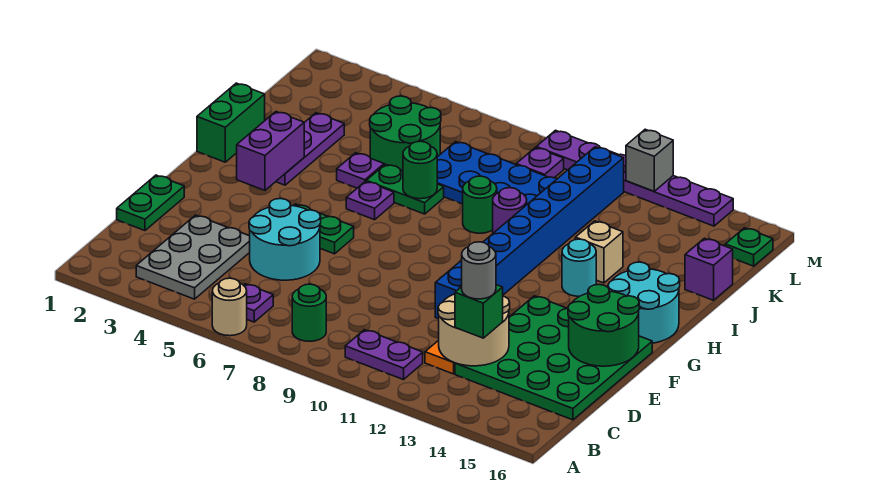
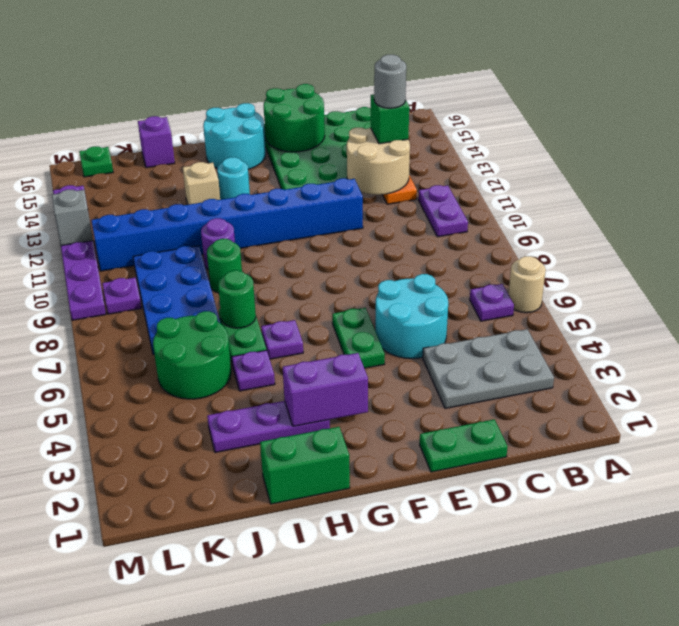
green round brick B8 level 1 -> none

